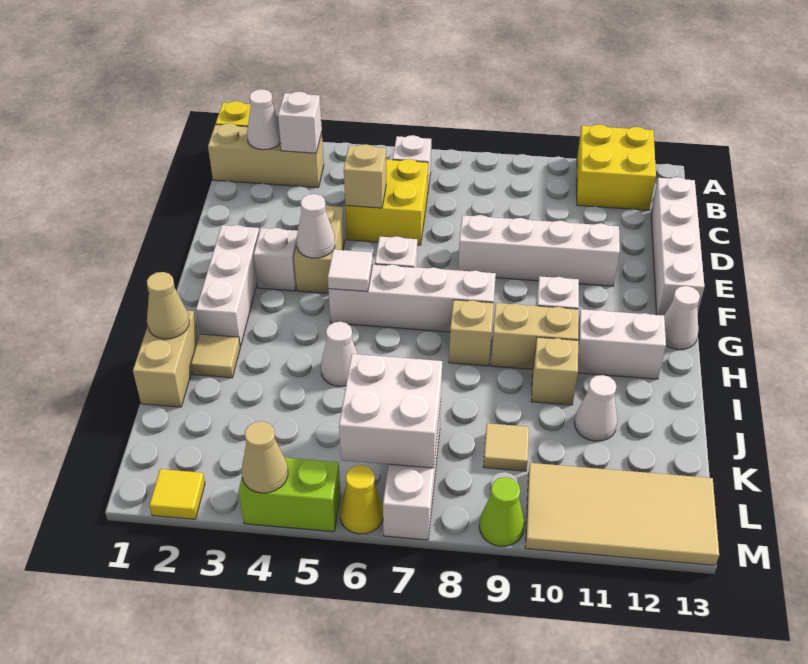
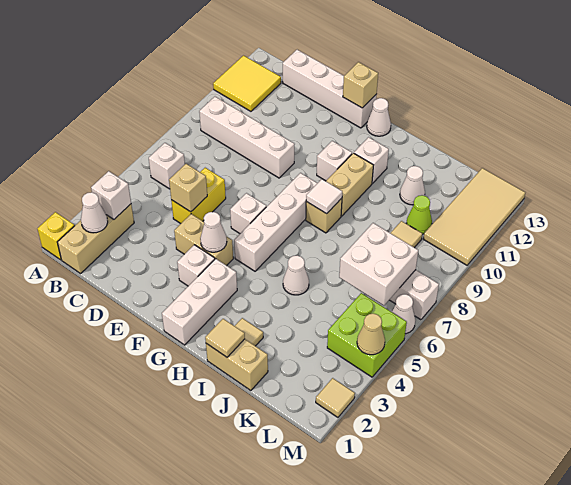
yellow brick A11:B12 level 1 -> yellow tile A11:B12 level 1
yellow brick C5:D6 level 1 -> yellow brick D5:D6 level 1
white brick E8:E11 level 1 -> white brick B9:E9 level 1
white brick F2:H2 level 1 -> white brick G1:G3 level 1
white tile G5 level 2 -> white tile H8 level 2
white brick H11:H12 level 1 -> white brick H11 level 1
tan cone I1 level 2 -> tan tile I1 level 2
tan brick I10 level 1 -> tan brick F13 level 2
yellow tile M2 level 1 -> tan tile M2 level 1
lime brick M4:M5 level 1 -> lime brick L4:M5 level 1
yellow cone M6 level 1 -> white cone M6 level 1
lime cone M9 level 1 -> lime cone K10 level 1

